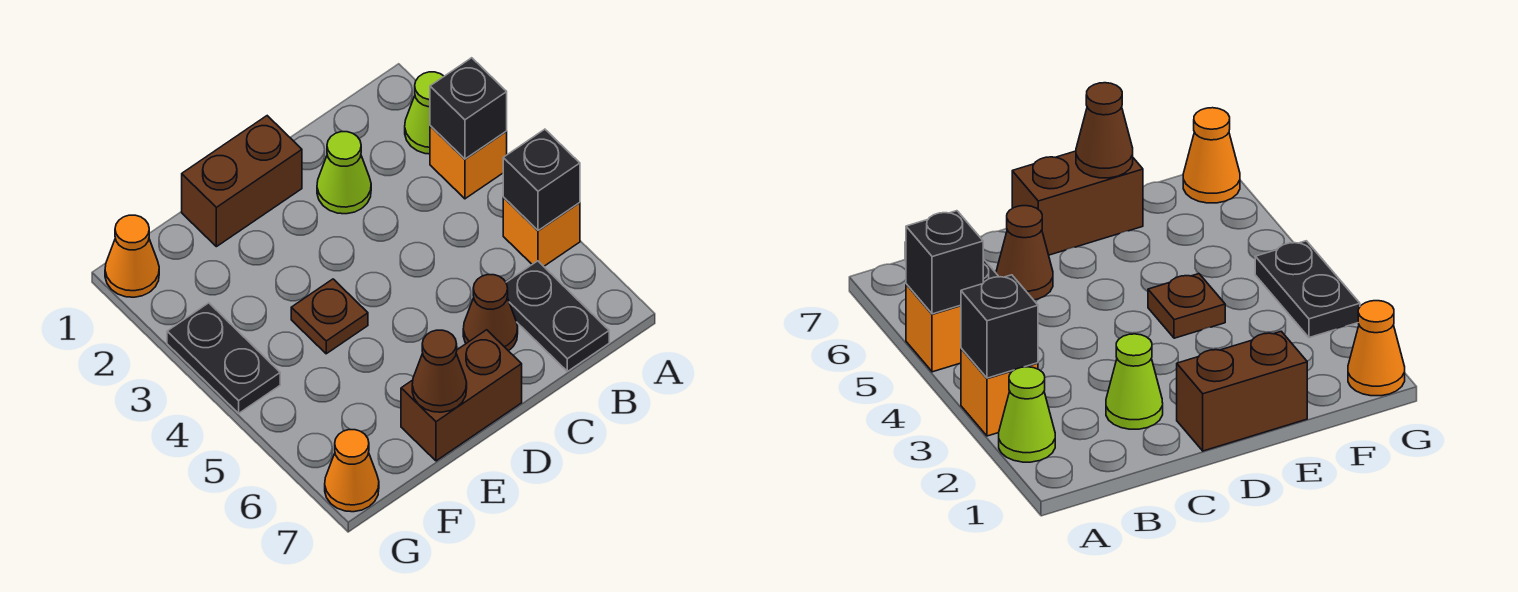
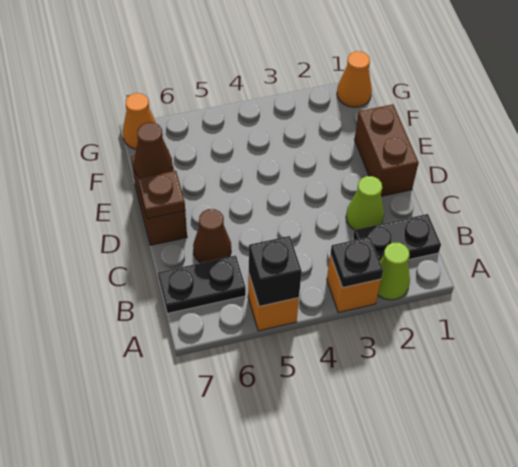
black brick A3 level 2 -> black plate A3 level 2
brown plate E4 level 1 -> brown plate D7 level 2
black plate G3:G4 level 1 -> black plate B1:B2 level 1

